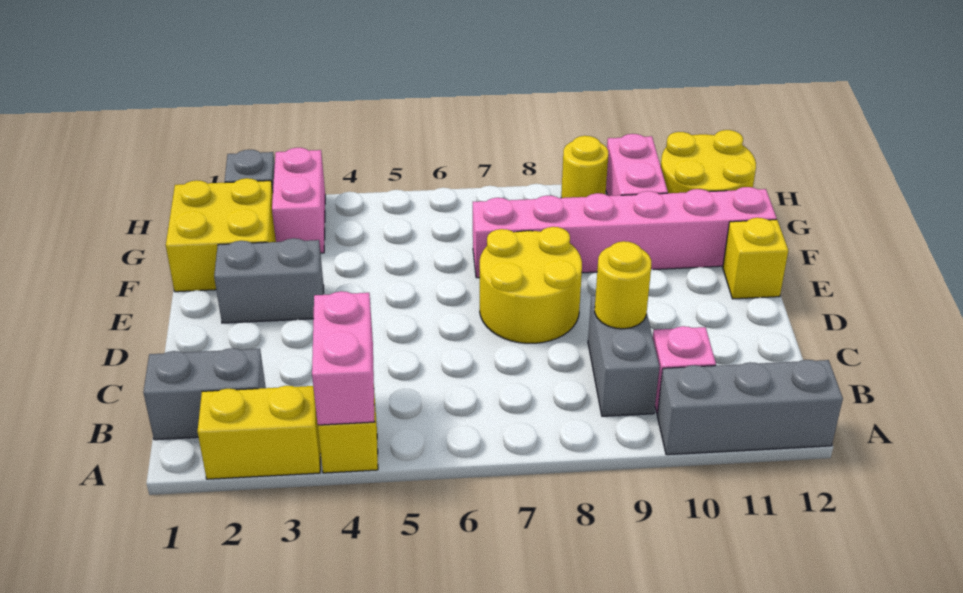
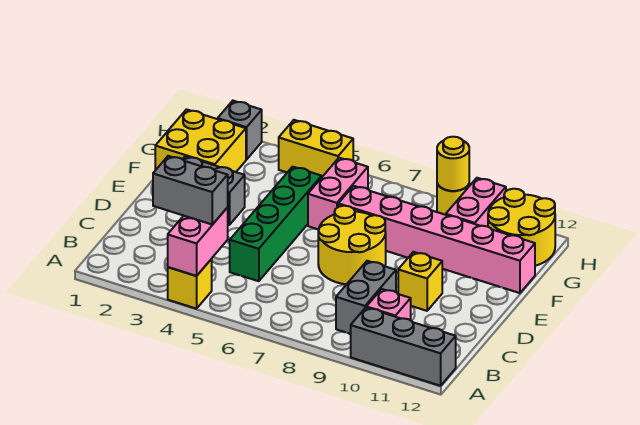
yellow brick A2:A3 level 1 -> yellow brick H4:H5 level 1
grey brick B1:B2 level 1 -> grey brick B3:B4 level 3
none -> green brick C5:F5 level 1
yellow round brick C9 level 2 -> yellow round brick H9 level 2
yellow brick E12 level 1 -> yellow brick D10 level 1
pink brick G3:H3 level 1 -> pink brick F6:G6 level 1

